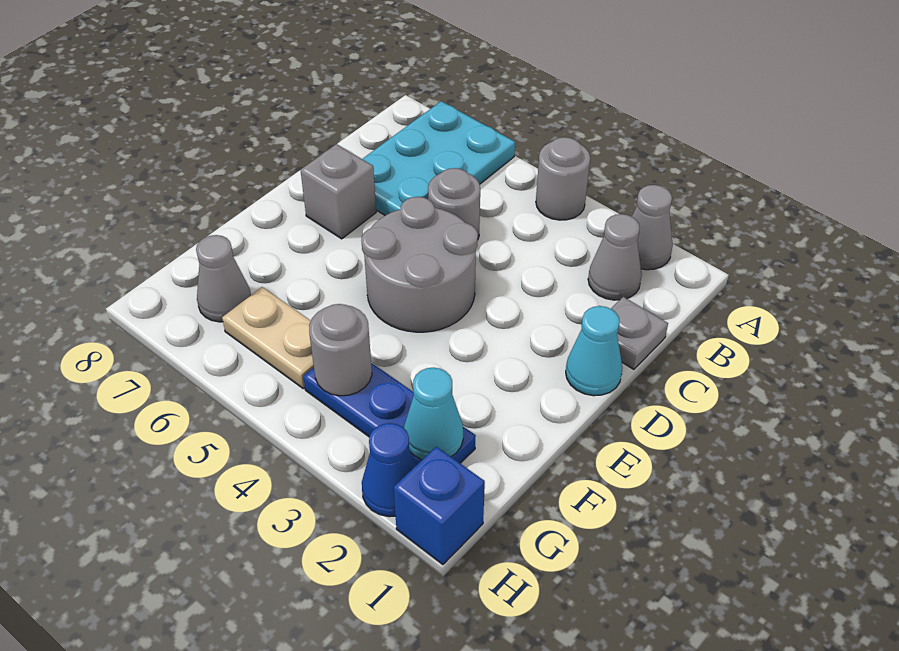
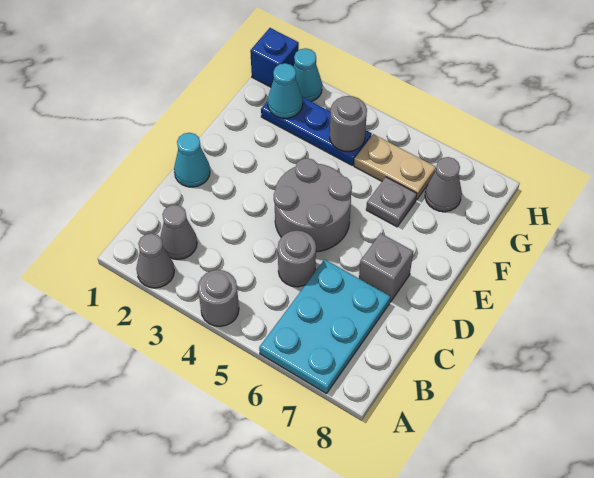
grey plate C1 level 1 -> grey plate F6 level 1
blue cone H2 level 1 -> cyan cone H2 level 1

